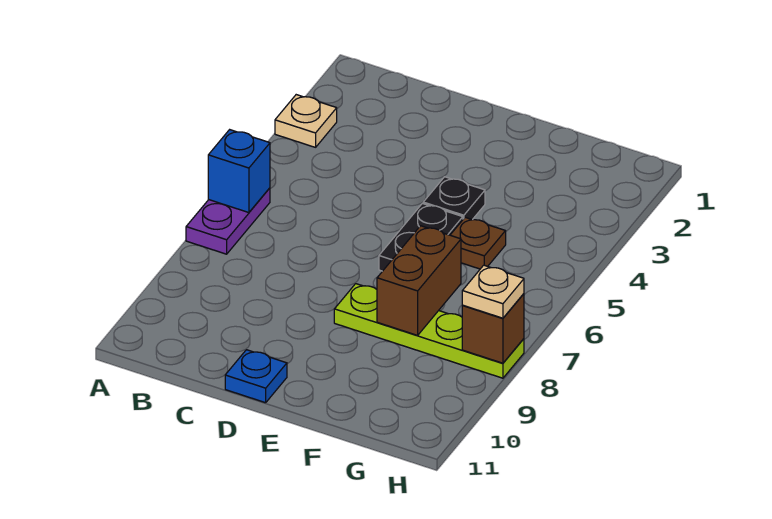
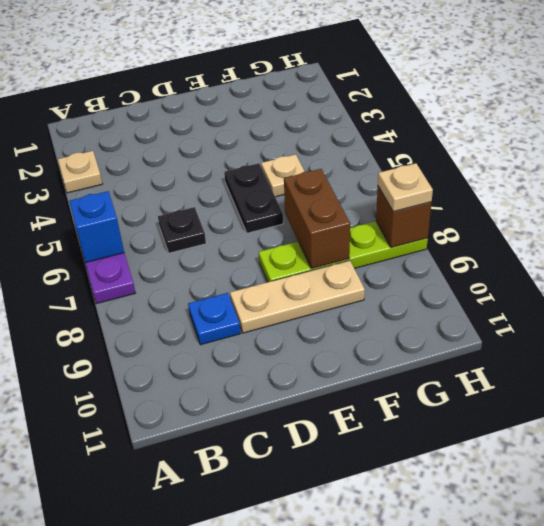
none -> tan plate D9:F9 level 1
blue plate D11 level 1 -> blue plate C9 level 1
black plate E4 level 1 -> black plate C6 level 1
brown plate F5 level 1 -> tan plate F5 level 1

